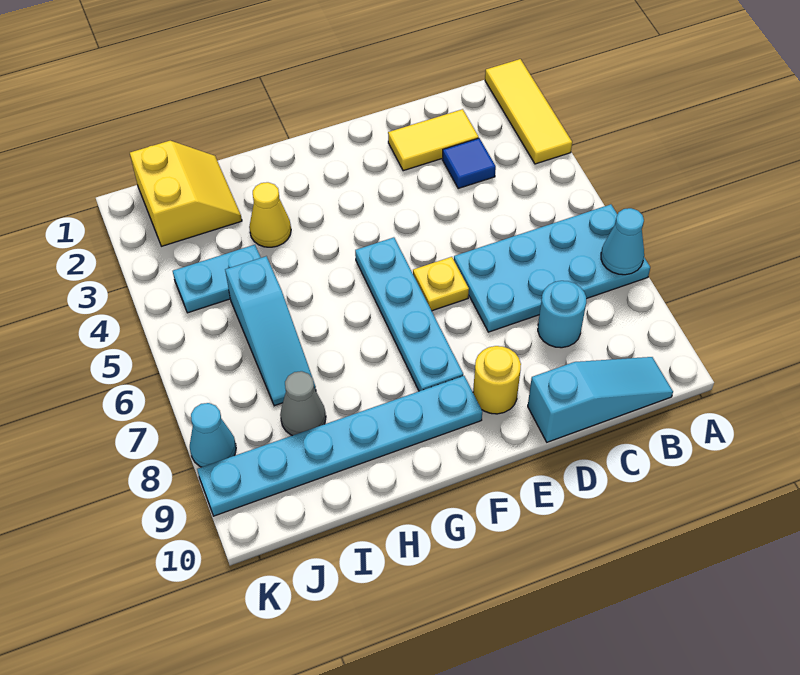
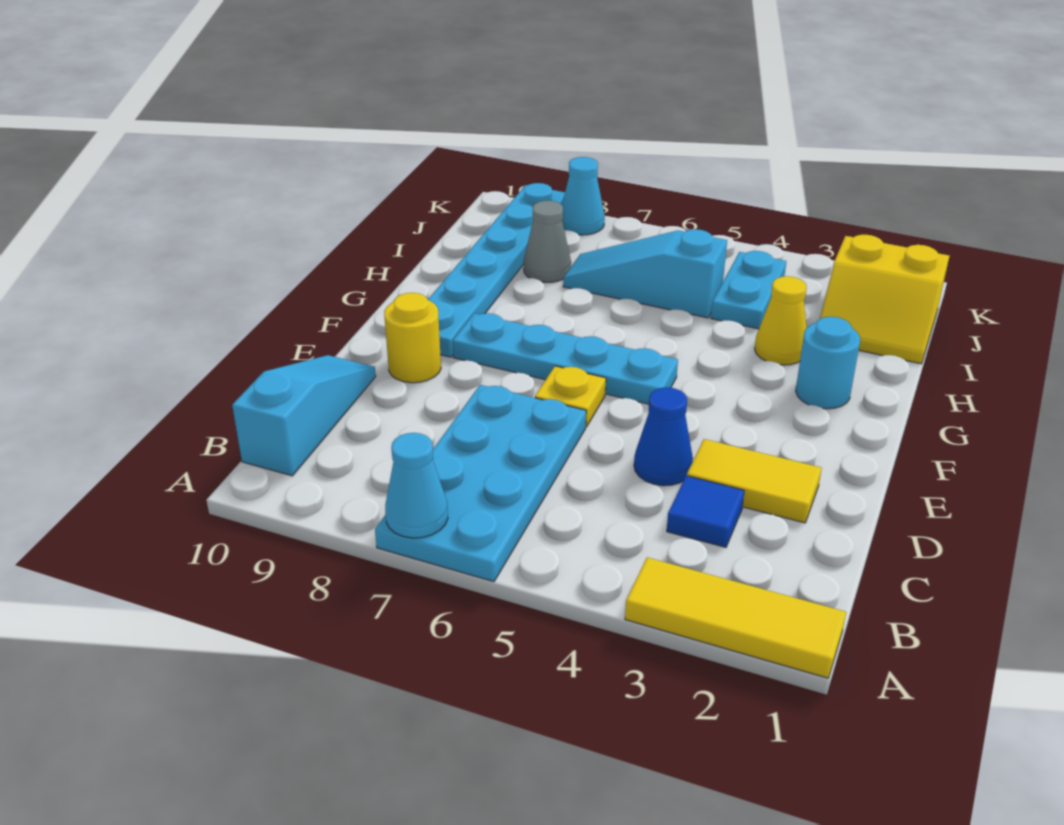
cyan slope B10:D10 level 1 top D -> cyan slope B10:D10 level 1 top B
yellow tile C2:D2 level 1 -> yellow tile D2:D3 level 1
cyan round brick C8 level 1 -> cyan round brick G2 level 1
none -> blue cone D4 level 1

